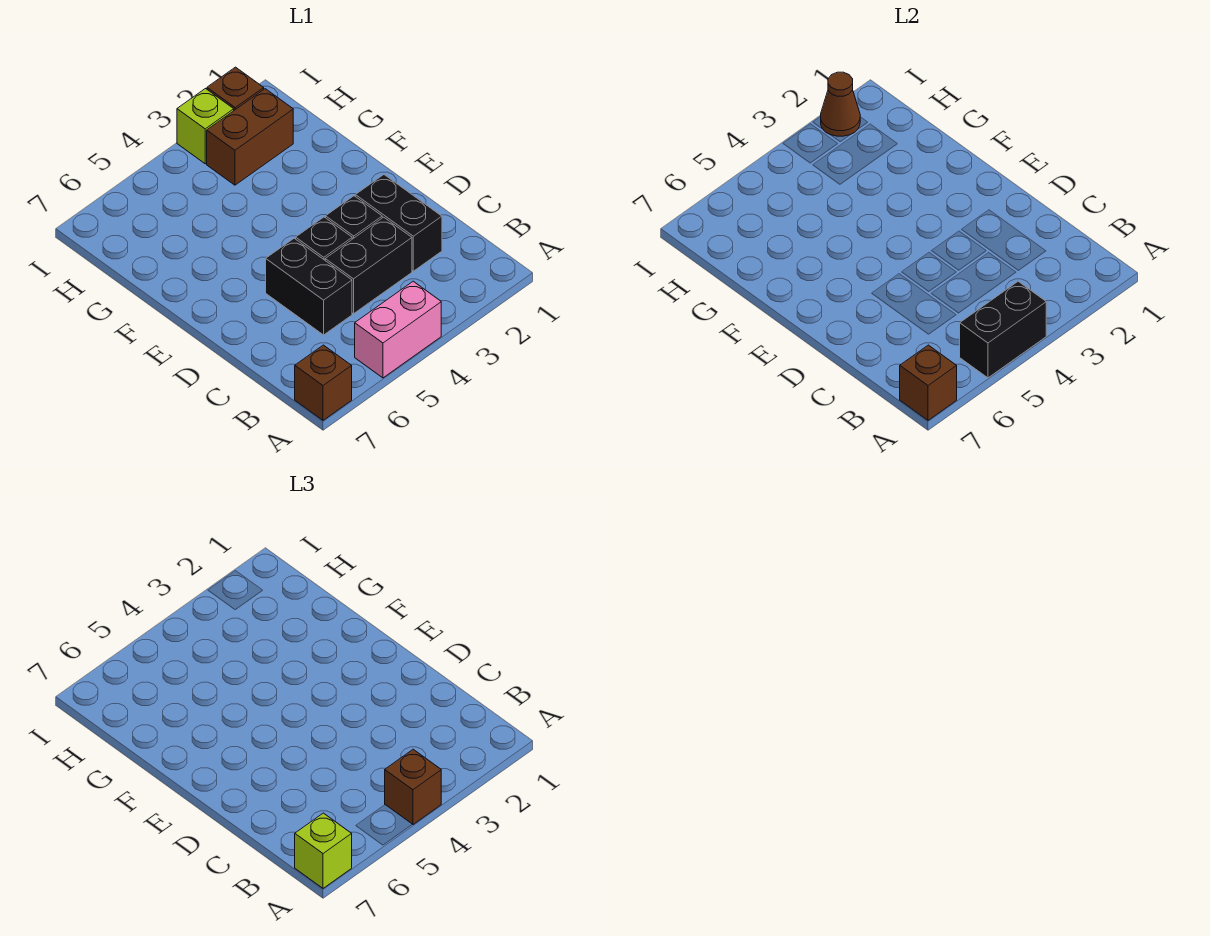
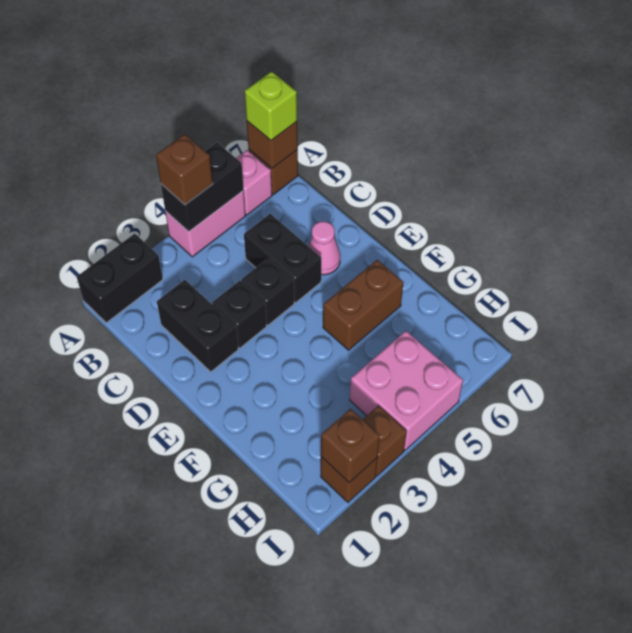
none -> pink brick A6 level 1
black brick C3:C4 level 1 -> black brick A1:A2 level 1
none -> pink cone D6 level 1
brown brick H2:H3 level 1 -> brown brick F5:F6 level 1
none -> pink brick H4:I5 level 1
brown cone I2 level 2 -> brown brick I2 level 2
lime brick I3 level 1 -> brown brick I3 level 1

